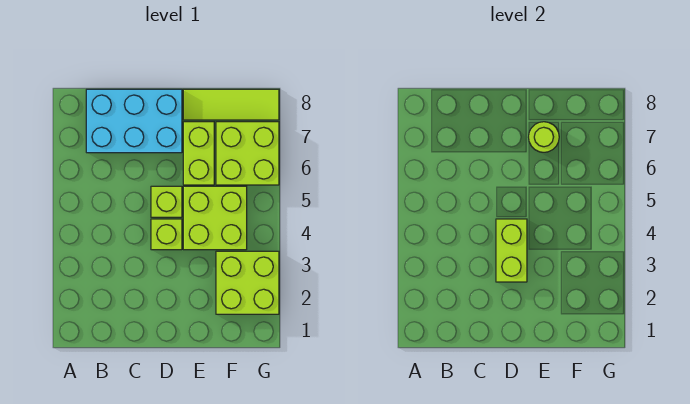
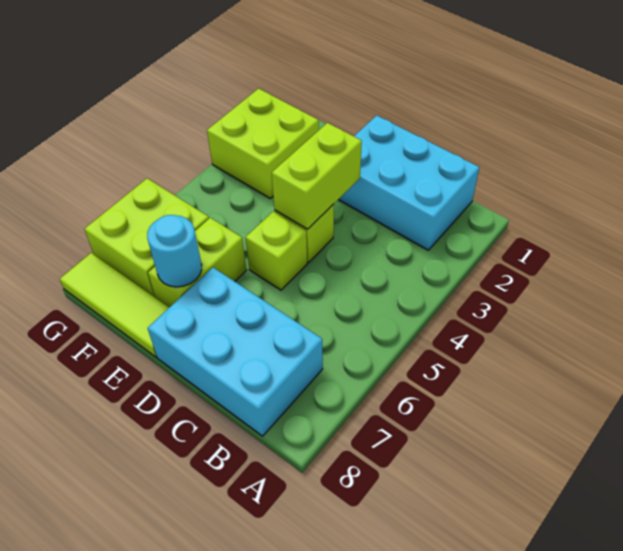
none -> cyan brick B1:D2 level 1
lime brick E4:F5 level 1 -> none
lime round brick E7 level 2 -> cyan round brick E7 level 2

